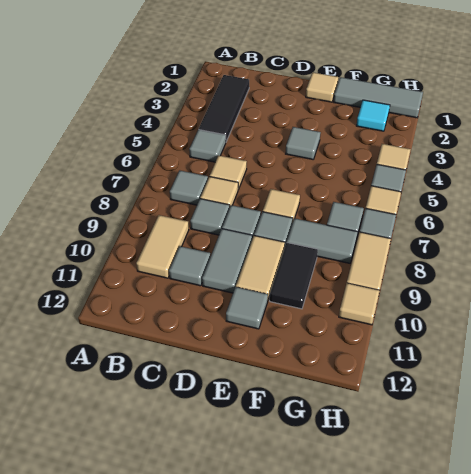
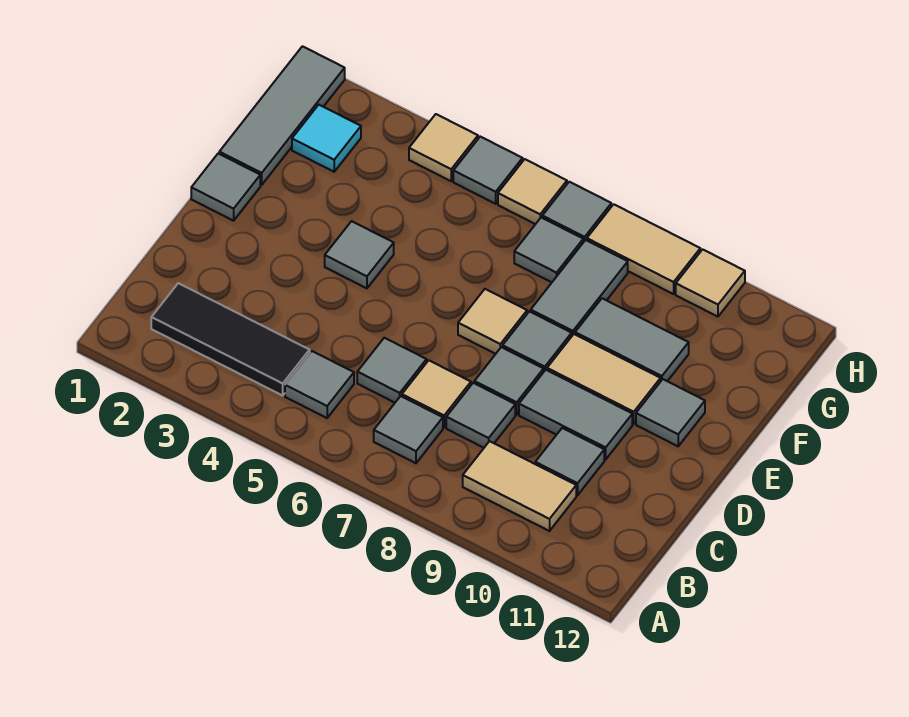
tan tile C6 level 1 -> grey tile C6 level 1
tan tile E1 level 1 -> grey tile E1 level 1
black tile F9:F10 level 1 -> grey tile F9:F10 level 1

